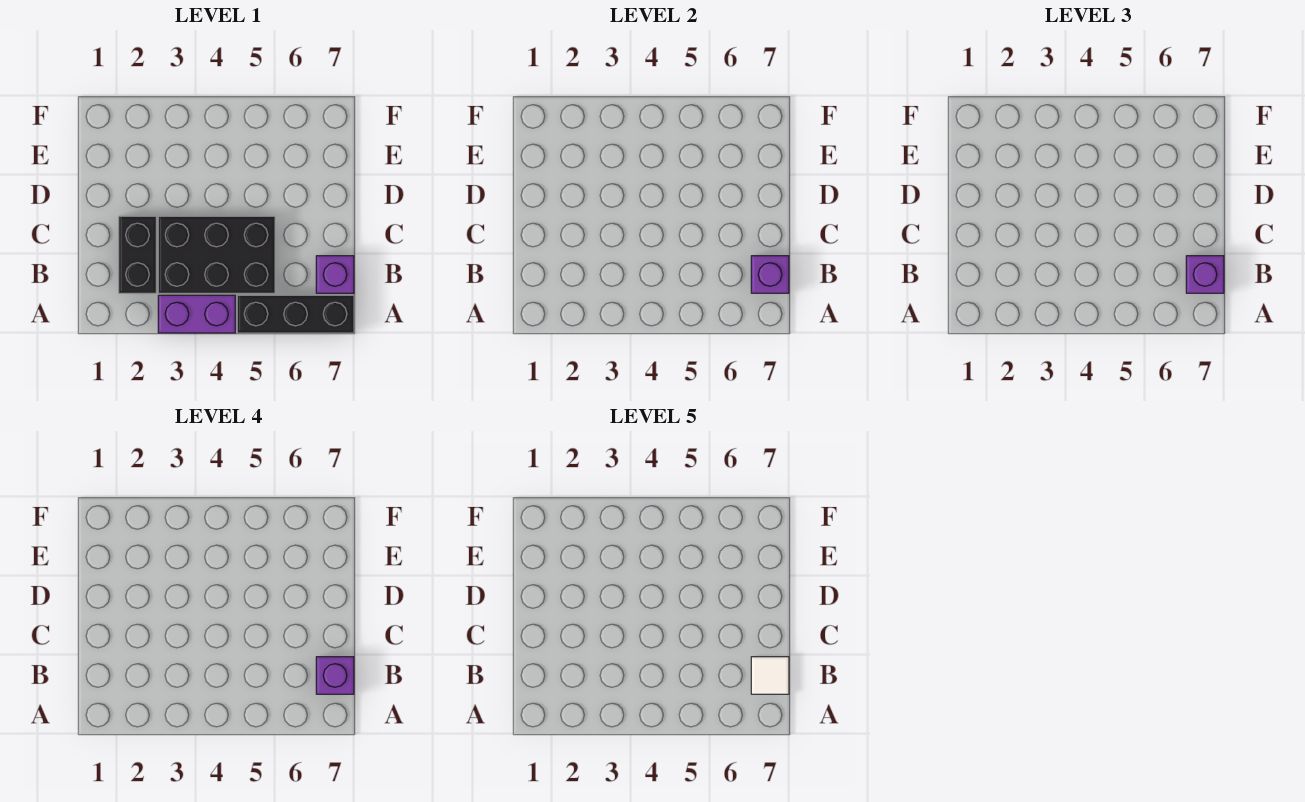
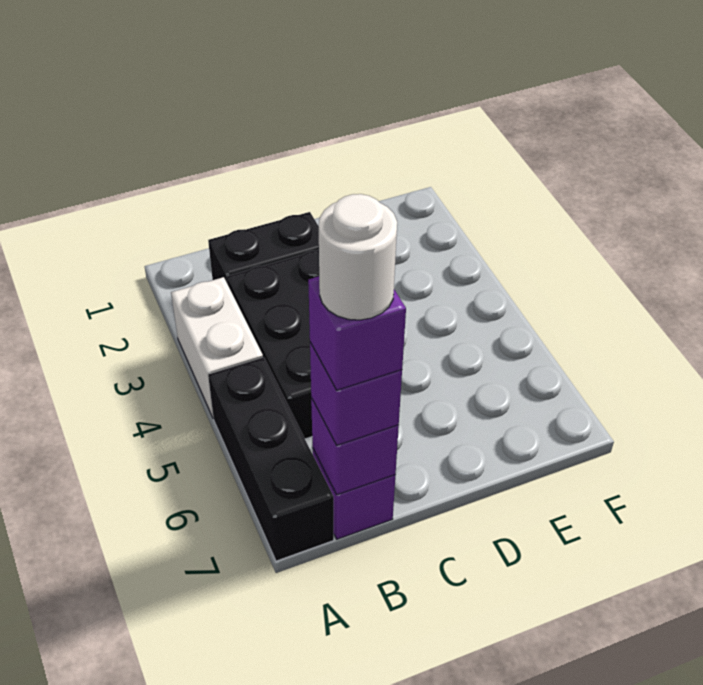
purple brick A3:A4 level 1 -> white brick A3:A4 level 1
white tile B7 level 5 -> white round brick B7 level 5

